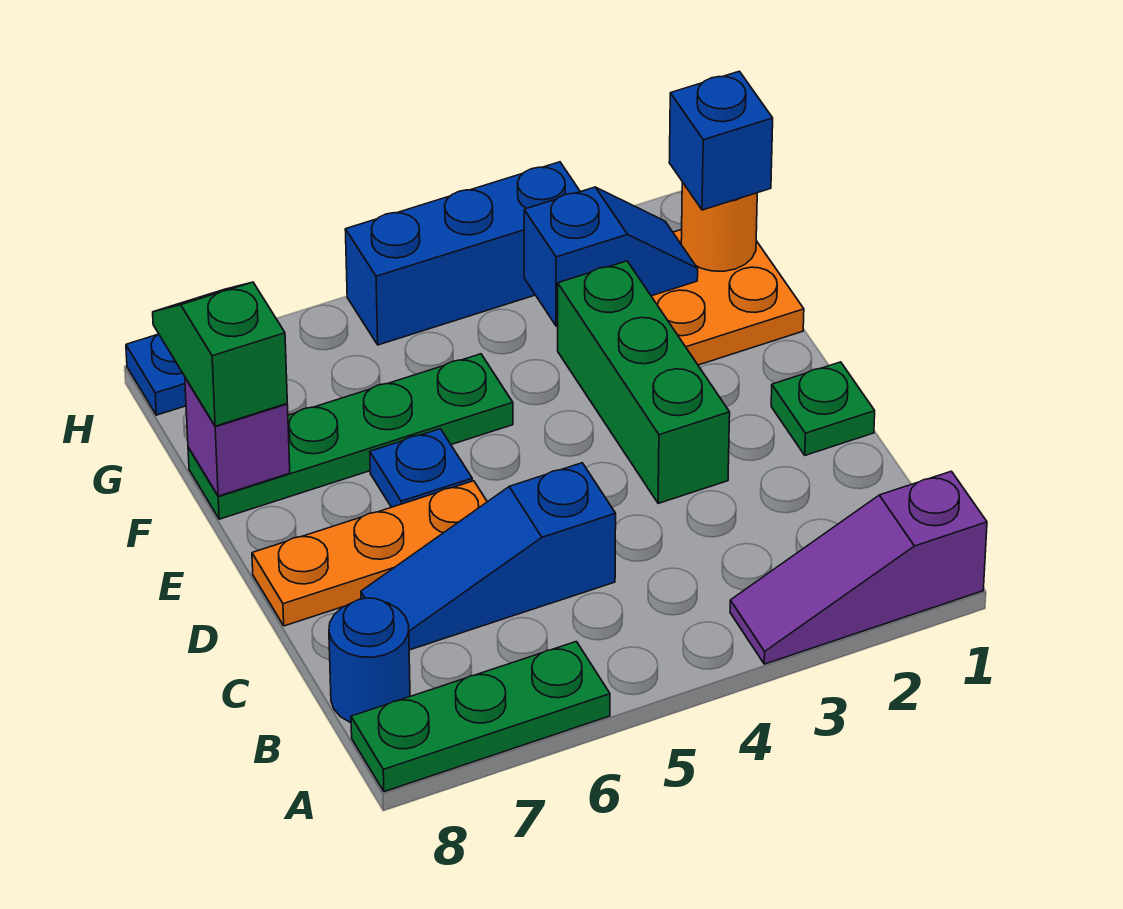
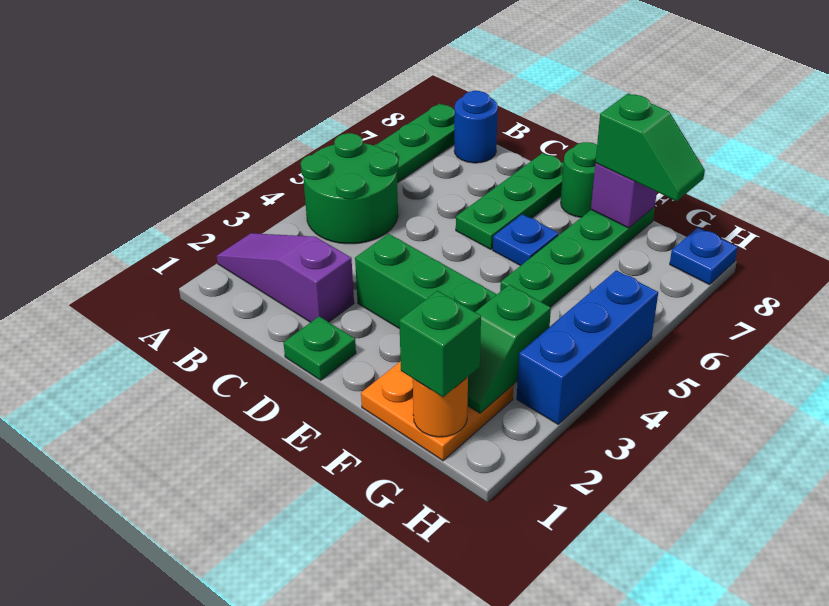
purple slope A1:A3 level 1 top 1 -> purple slope A2:C2 level 1 top C
none -> green round brick A4:B5 level 1
blue slope C5:C7 level 1 top 5 -> none
orange plate D6:D8 level 1 -> green plate D6:D8 level 1
none -> green round brick E8 level 1
blue brick G1 level 3 -> green brick G1 level 3
blue slope G2:G3 level 2 top 3 -> green slope G2:G3 level 2 top 3

